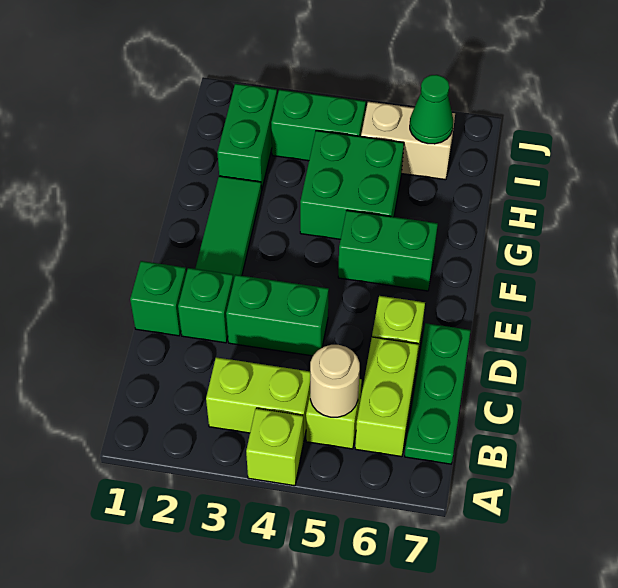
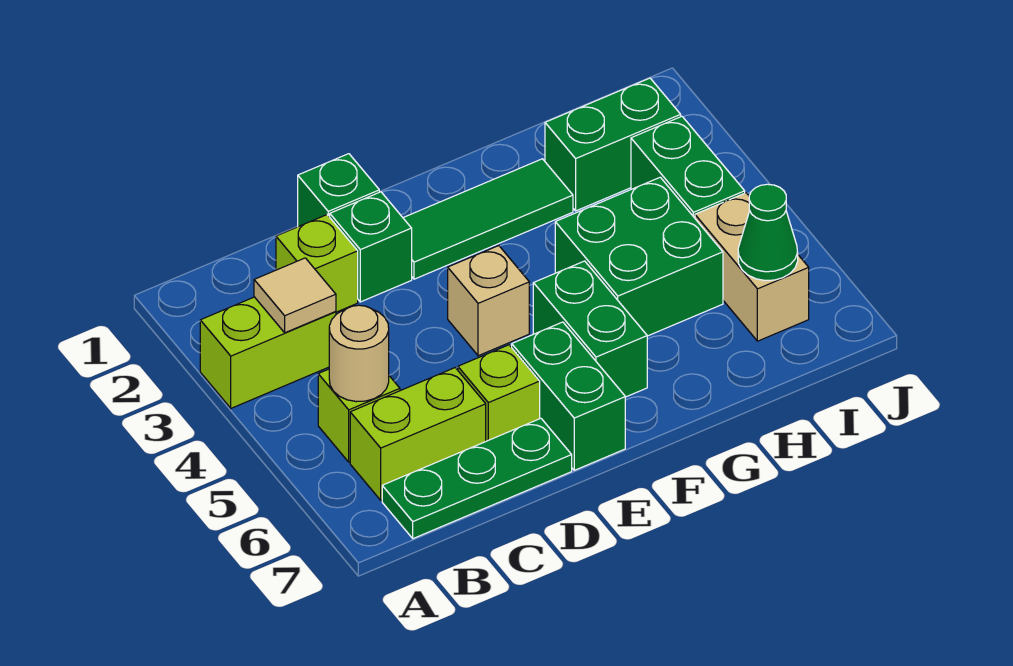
lime brick A4 level 1 -> lime brick C2 level 1
lime brick B3:B4 level 1 -> lime brick A3:B3 level 1
none -> tan tile B3 level 2
green brick D3:D4 level 1 -> green brick E6:E7 level 1
none -> tan brick E4 level 1

